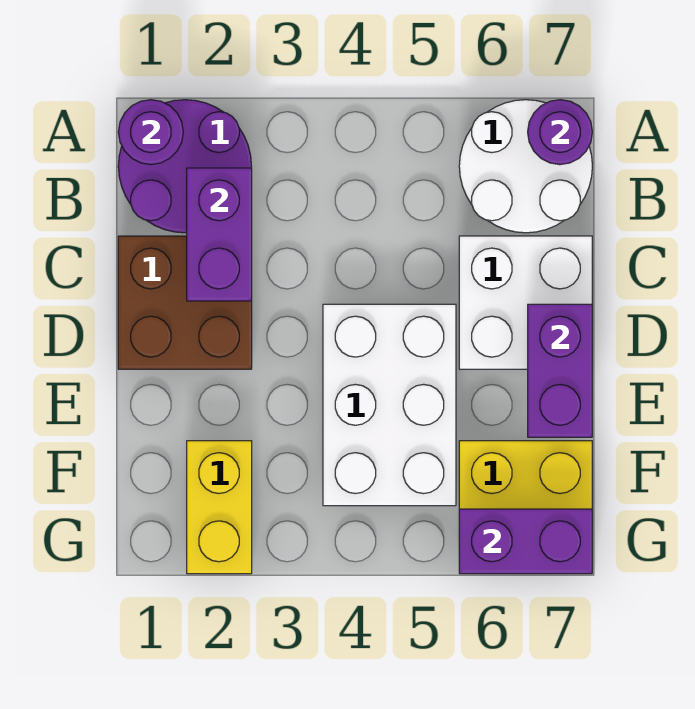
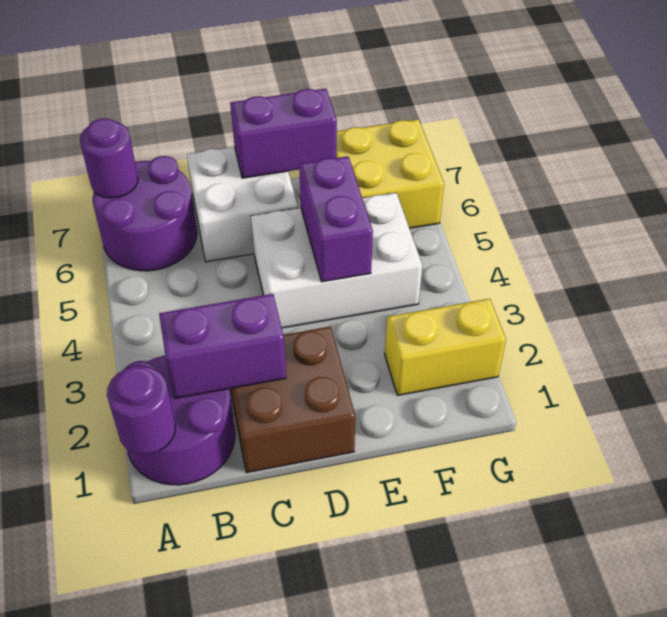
white round brick A6:B7 level 1 -> purple round brick A6:B7 level 1
purple brick G6:G7 level 2 -> purple brick E4:E5 level 2

